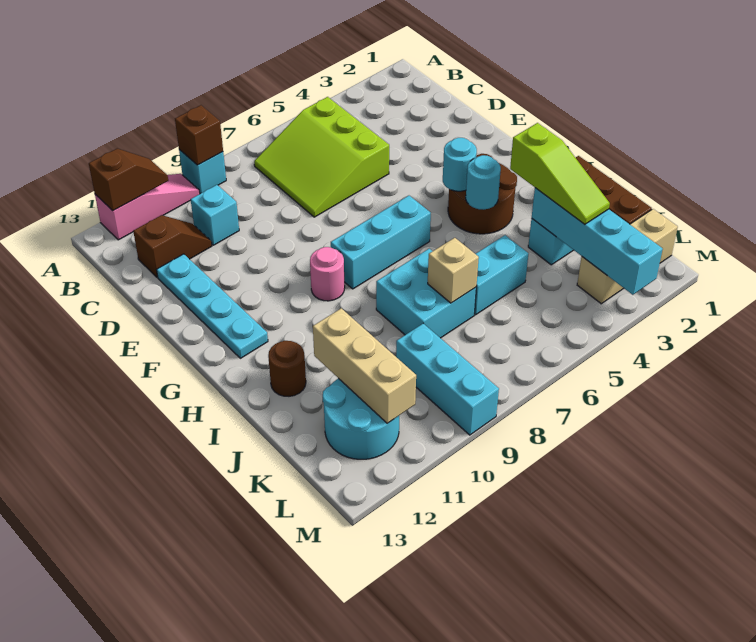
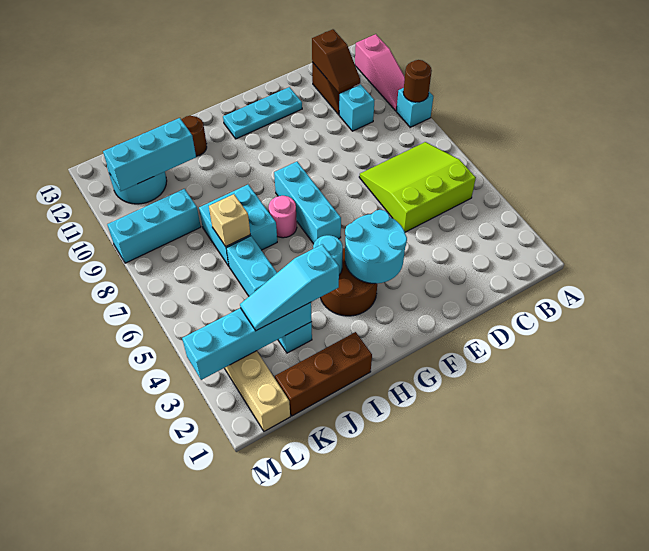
brown brick A9 level 2 -> brown round brick A9 level 2
brown slope A11:A12 level 2 top 12 -> brown slope C11:C12 level 2 top 12
cyan plate D12:G12 level 1 -> cyan plate E12:G12 level 1
cyan round brick G4 level 2 -> cyan round brick F3:G4 level 2
pink round brick G9 level 1 -> pink round brick H7 level 1
lime slope I3:K3 level 3 top I -> cyan slope I3:K3 level 3 top I
tan brick J11:L11 level 2 -> cyan brick J11:L11 level 2

